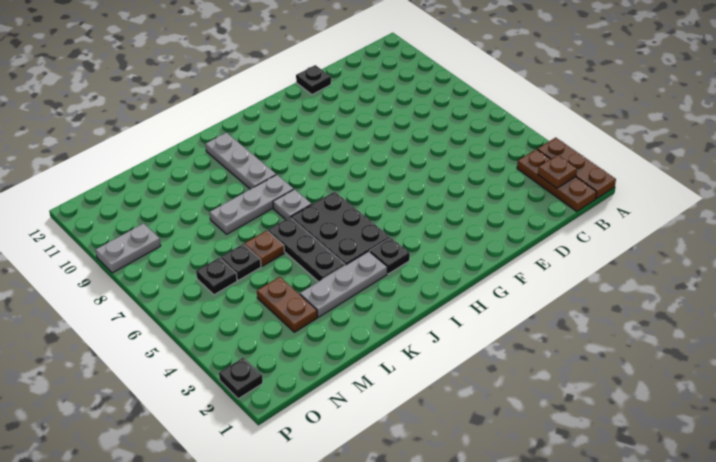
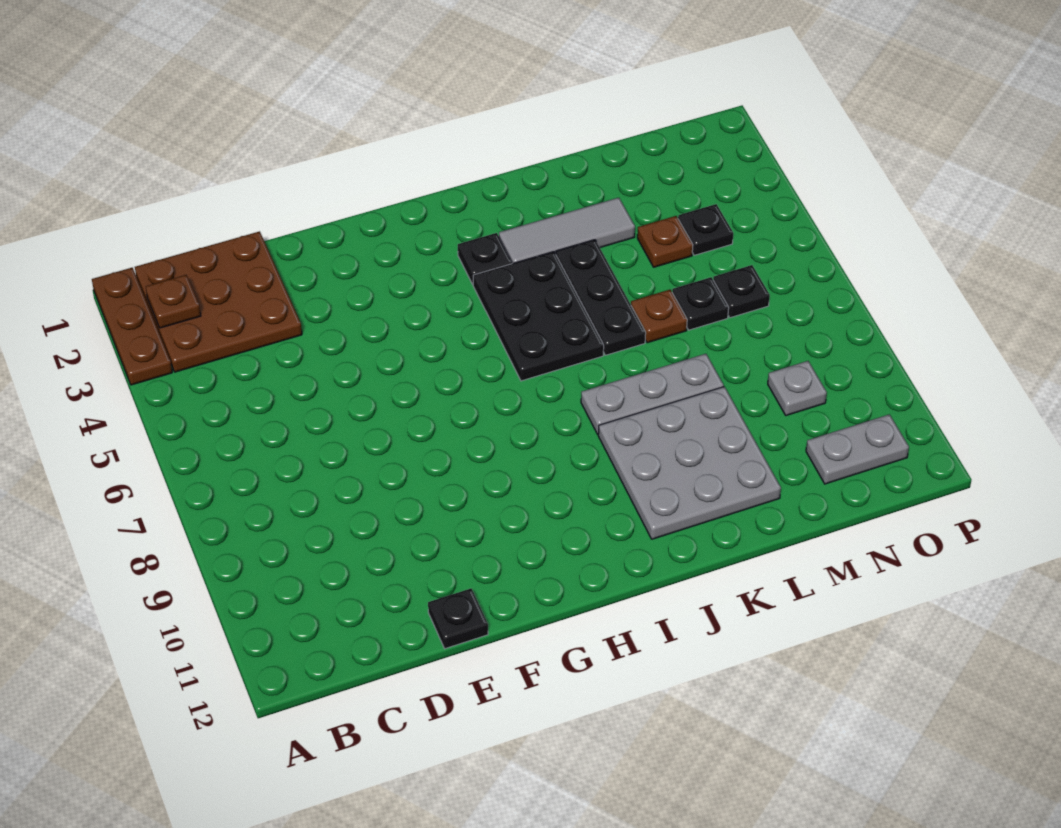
brown plate B1:B3 level 1 -> brown plate B1:D3 level 1
grey plate J3:L3 level 1 -> grey tile J3:L3 level 1
grey plate J7 level 1 -> grey plate N9 level 1
grey plate J9:J11 level 1 -> grey plate J9:L11 level 1
brown plate M3:M4 level 1 -> brown plate M4 level 1
grey plate O9:P9 level 1 -> grey plate N11:O11 level 1
black plate P2 level 1 -> black plate N4 level 1

